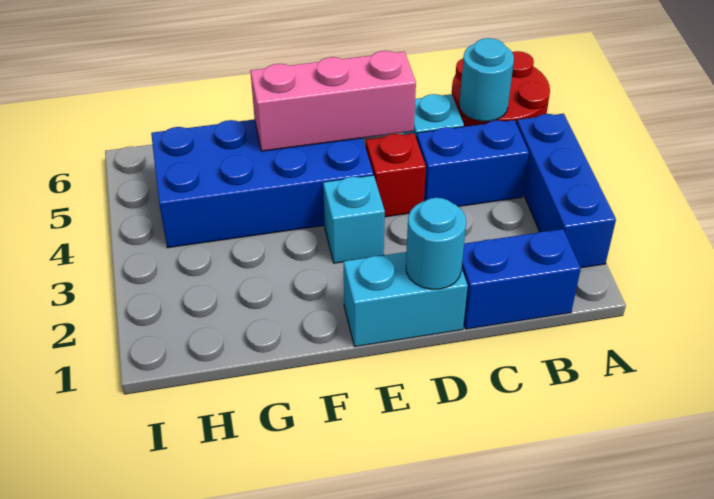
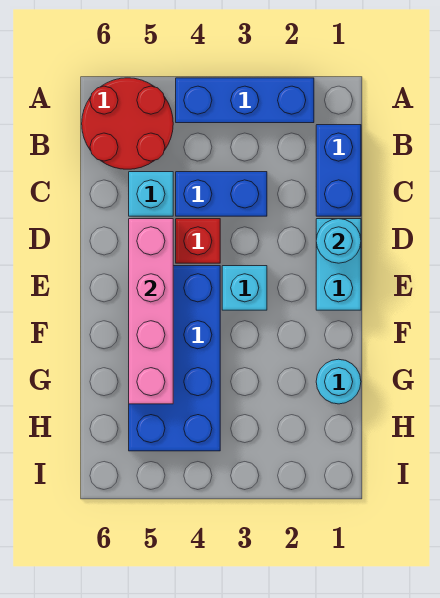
blue brick B4:C4 level 1 -> blue brick C3:C4 level 1
cyan round brick B5 level 2 -> cyan round brick G1 level 1
pink brick D5:F5 level 2 -> pink brick D5:G5 level 2

